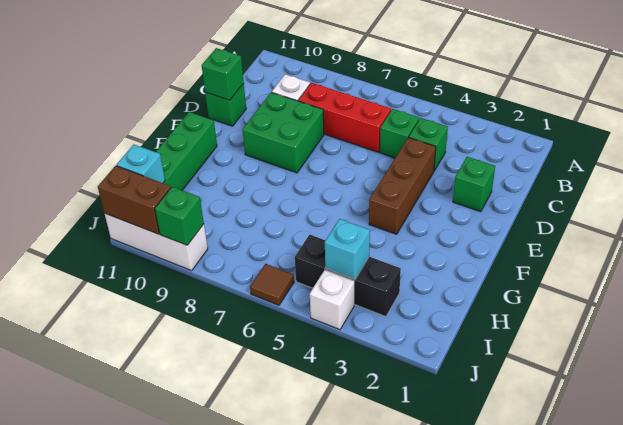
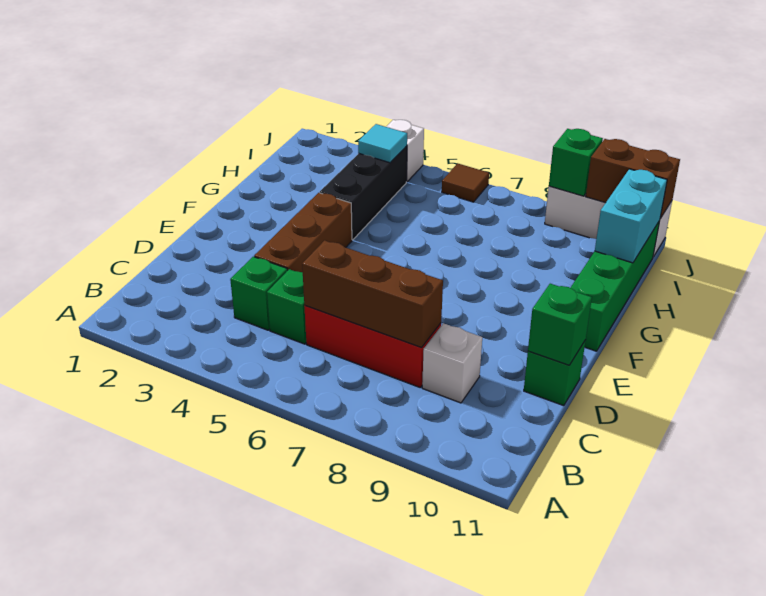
none -> brown brick C6:C8 level 2
green brick D2 level 1 -> none
green brick D8:E9 level 1 -> none
black brick I3:I5 level 1 -> black brick G4:I4 level 1
cyan brick I4 level 2 -> cyan tile I4 level 2
cyan brick I11 level 2 -> cyan brick H11:I11 level 2

